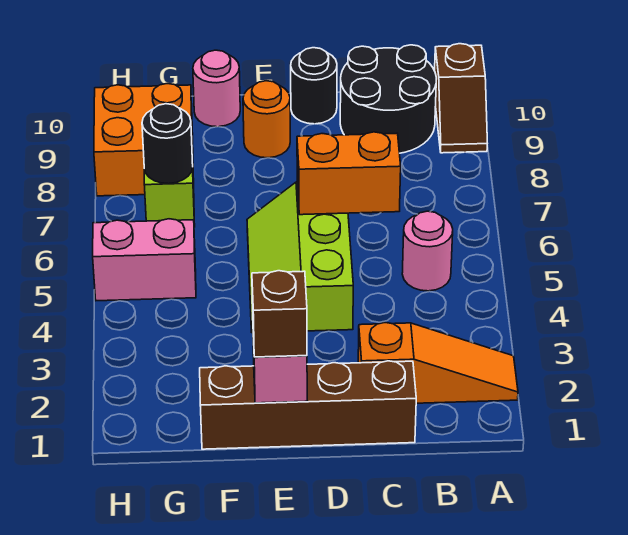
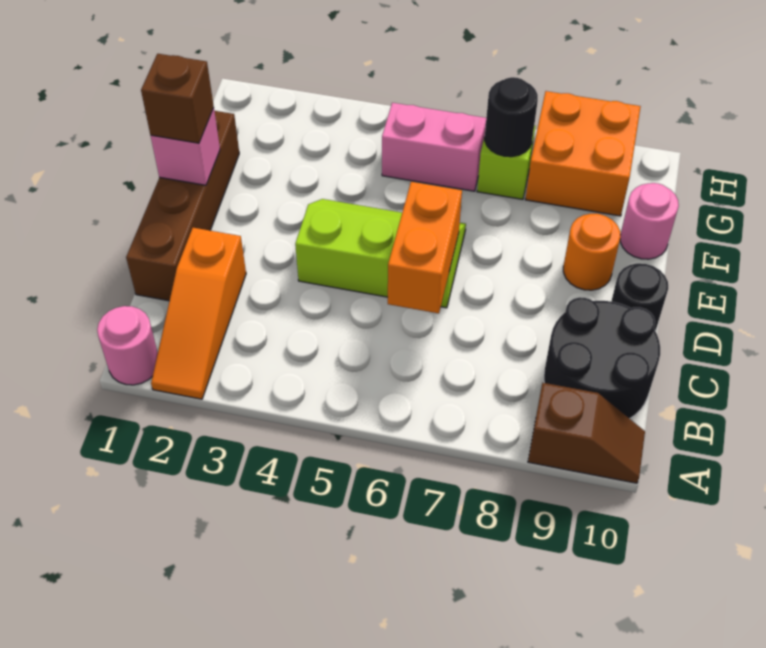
brown slope A9:A10 level 1 top 10 -> brown slope A9:A10 level 1 top 9
pink round brick B5 level 1 -> pink round brick A1 level 1
pink brick G5:H5 level 1 -> pink brick G5:G6 level 1

